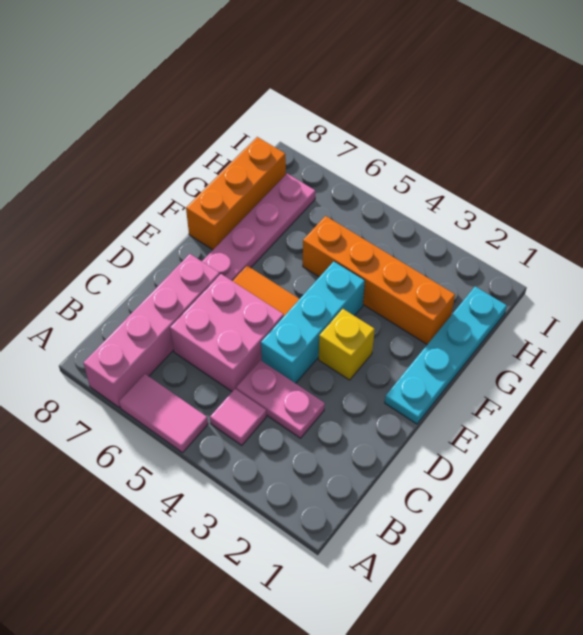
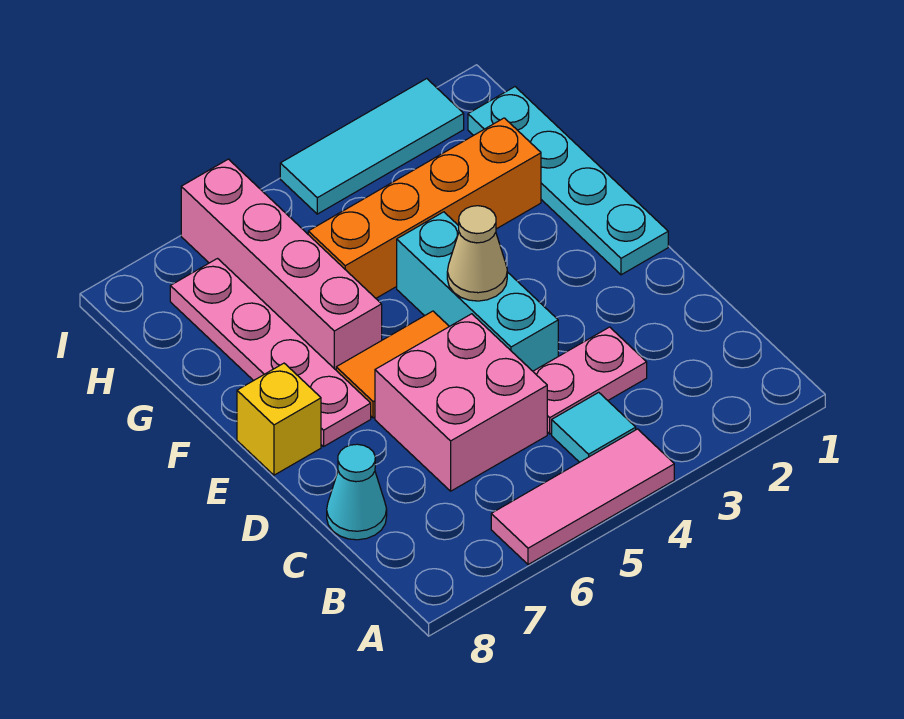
pink tile A5:A6 level 1 -> pink tile A4:A6 level 1
pink brick A7:D7 level 1 -> pink brick F6:I6 level 1
pink tile B4 level 1 -> cyan tile B4 level 1
none -> cyan cone C8 level 1
yellow brick E3 level 1 -> yellow brick E8 level 1
none -> tan cone E4 level 2
orange brick F8:H8 level 1 -> none
none -> cyan tile I2:I4 level 1

